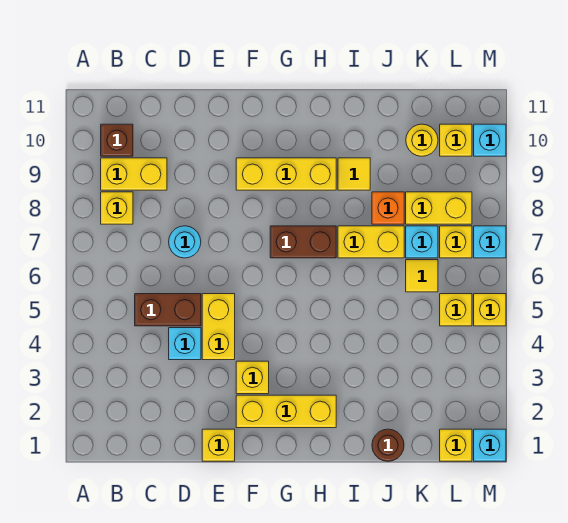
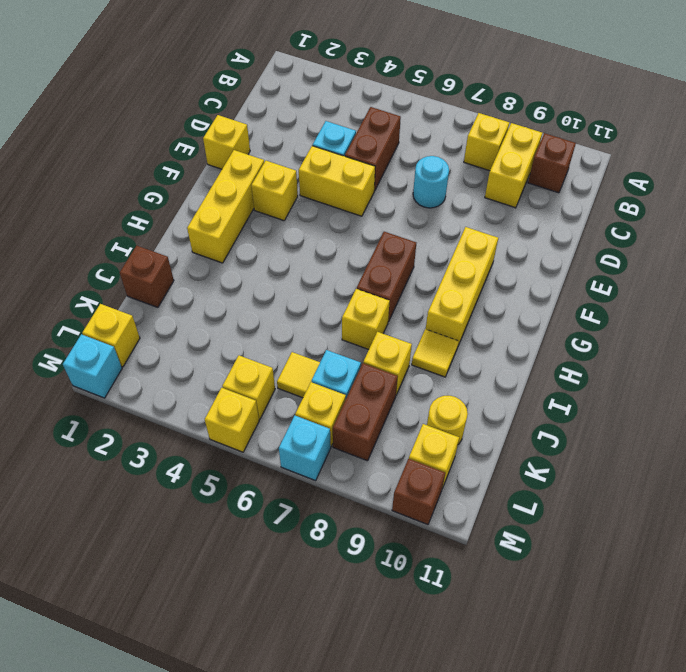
yellow brick I7:J7 level 1 -> yellow brick I7 level 1
brown round brick J1 level 1 -> brown brick J1 level 1
orange brick J8 level 1 -> yellow brick J8 level 1
yellow brick K8:L8 level 1 -> brown brick K8:L8 level 1
cyan brick M10 level 1 -> brown brick M10 level 1

